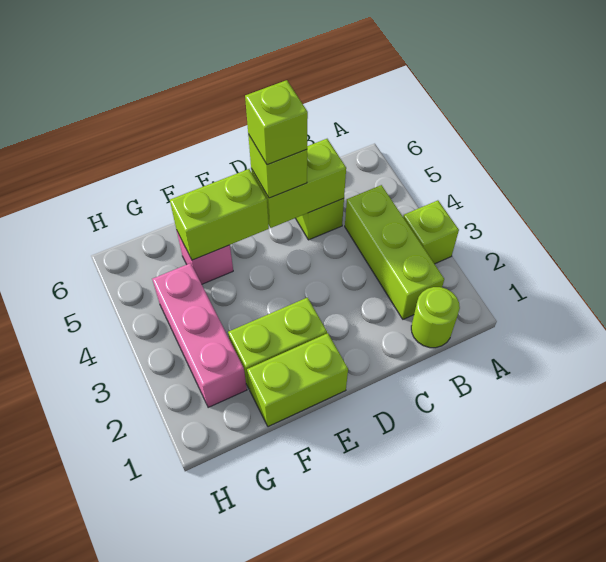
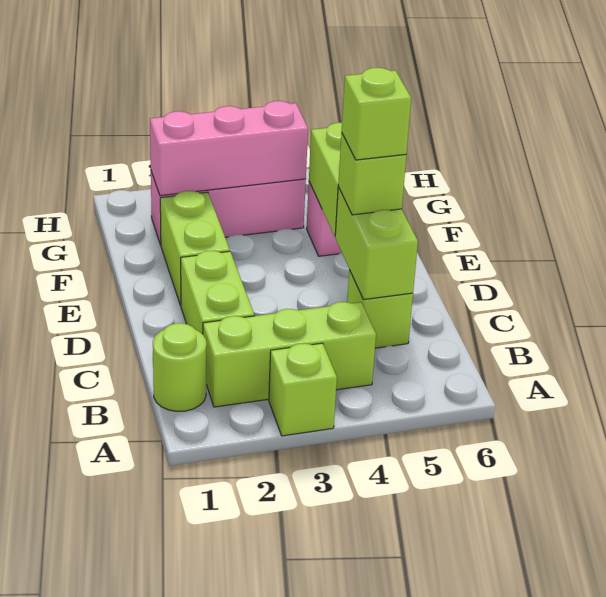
lime brick E1:F1 level 1 -> lime brick C2:D2 level 1
none -> pink brick G2:G4 level 2

